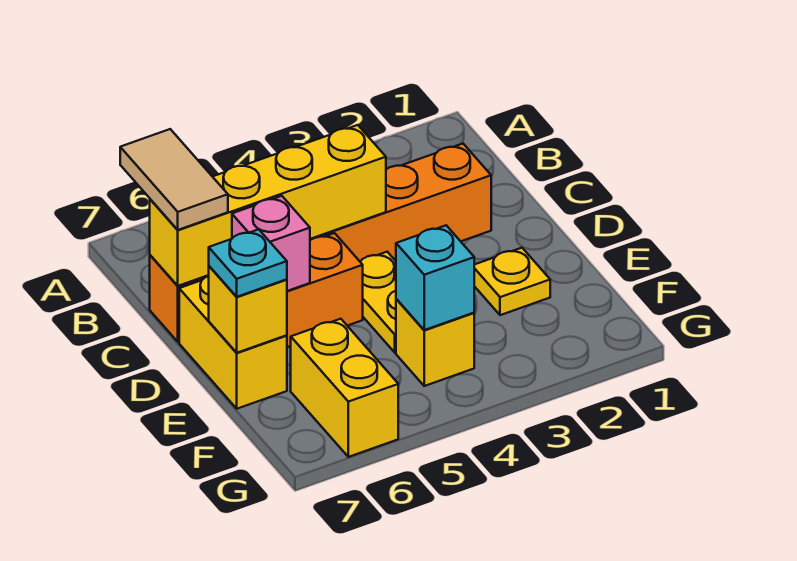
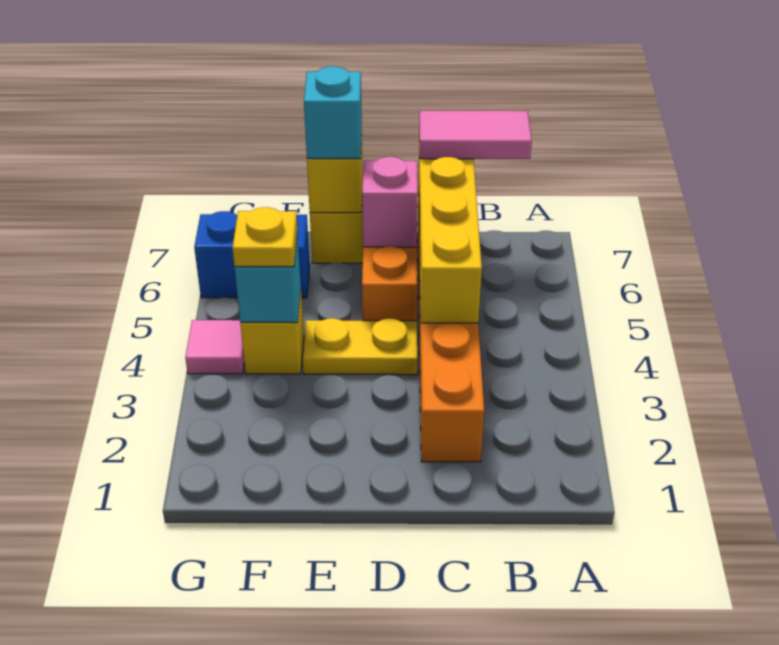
tan tile B7:C7 level 3 -> pink tile B7:C7 level 3
yellow plate E2 level 1 -> yellow plate F4 level 3
cyan plate E7 level 3 -> cyan brick E7 level 3
yellow brick F6:G6 level 1 -> blue brick F6:G6 level 1
none -> pink tile G4 level 1

